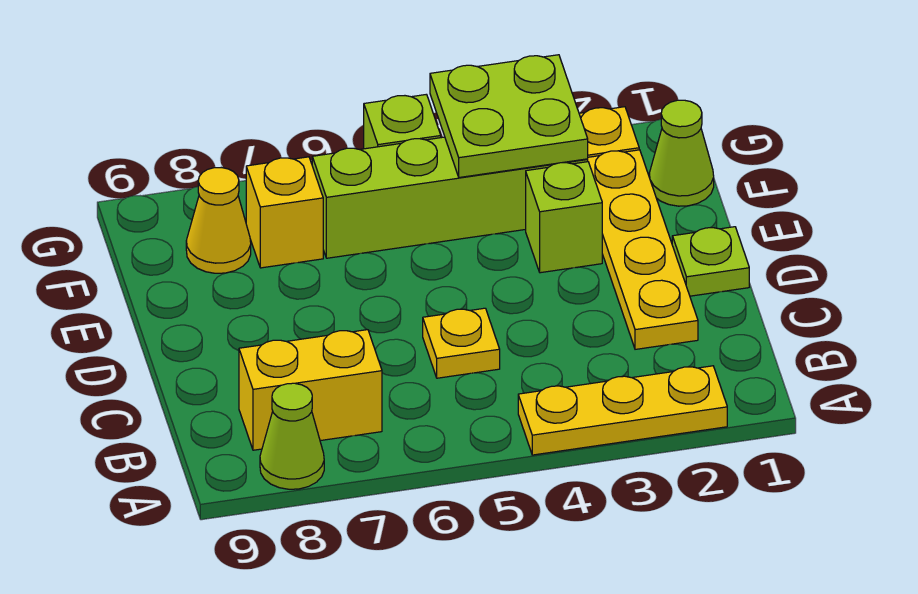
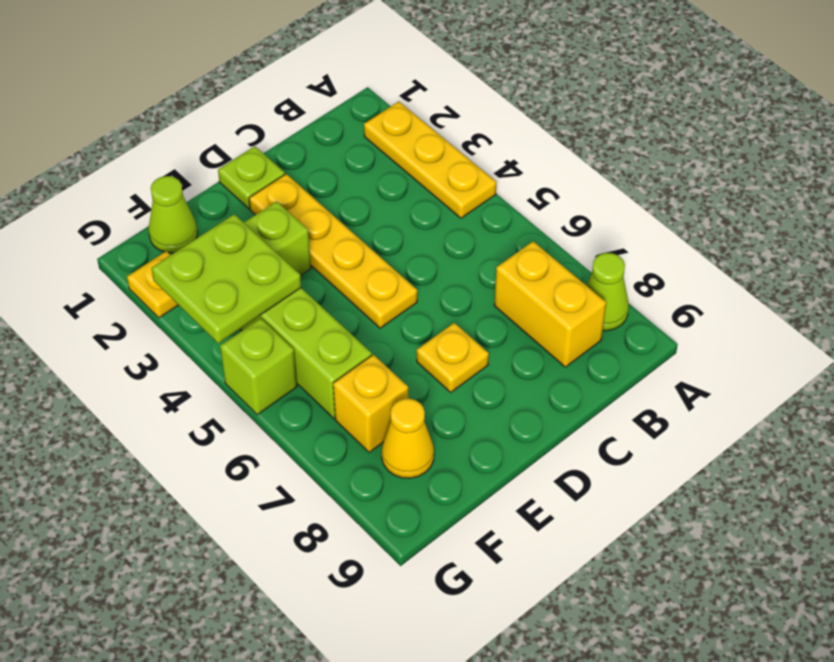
yellow plate C2:F2 level 1 -> yellow plate D2:D5 level 1
yellow plate C5 level 1 -> yellow plate D7 level 1

